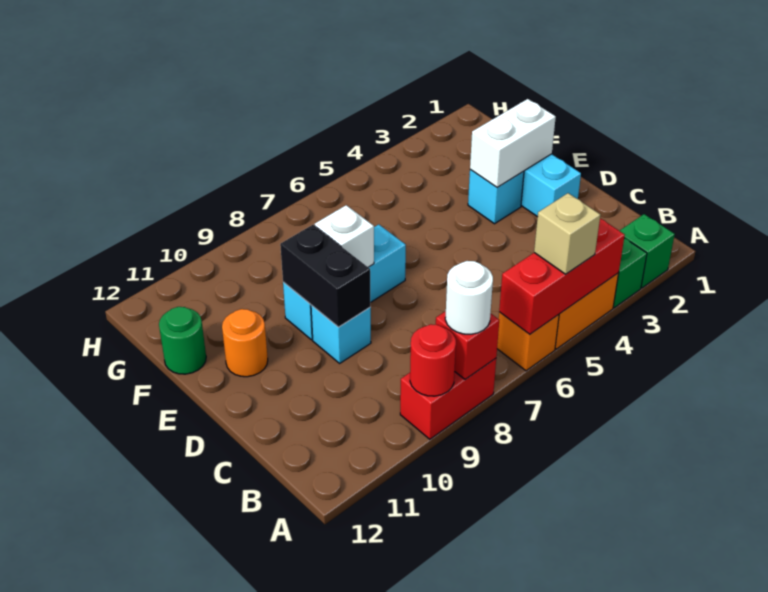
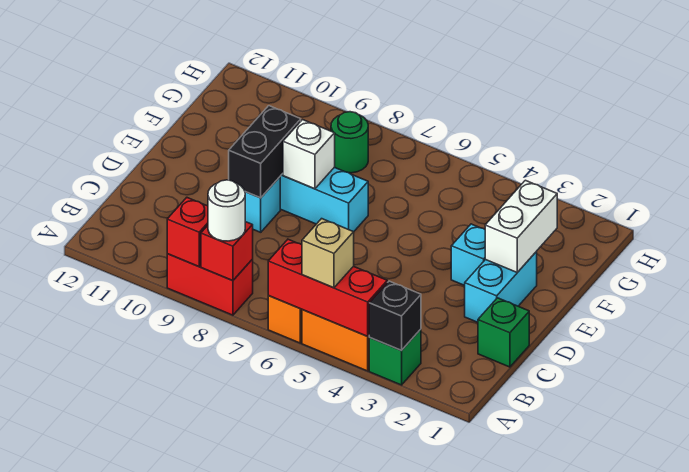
green brick A2 level 1 -> green brick C1 level 1
none -> black brick A3 level 2
red round brick A9 level 2 -> red brick A9 level 2
white brick E2:E3 level 2 -> white brick E2:F2 level 2
orange round brick E11 level 1 -> none
green round brick F12 level 1 -> green round brick G8 level 1

